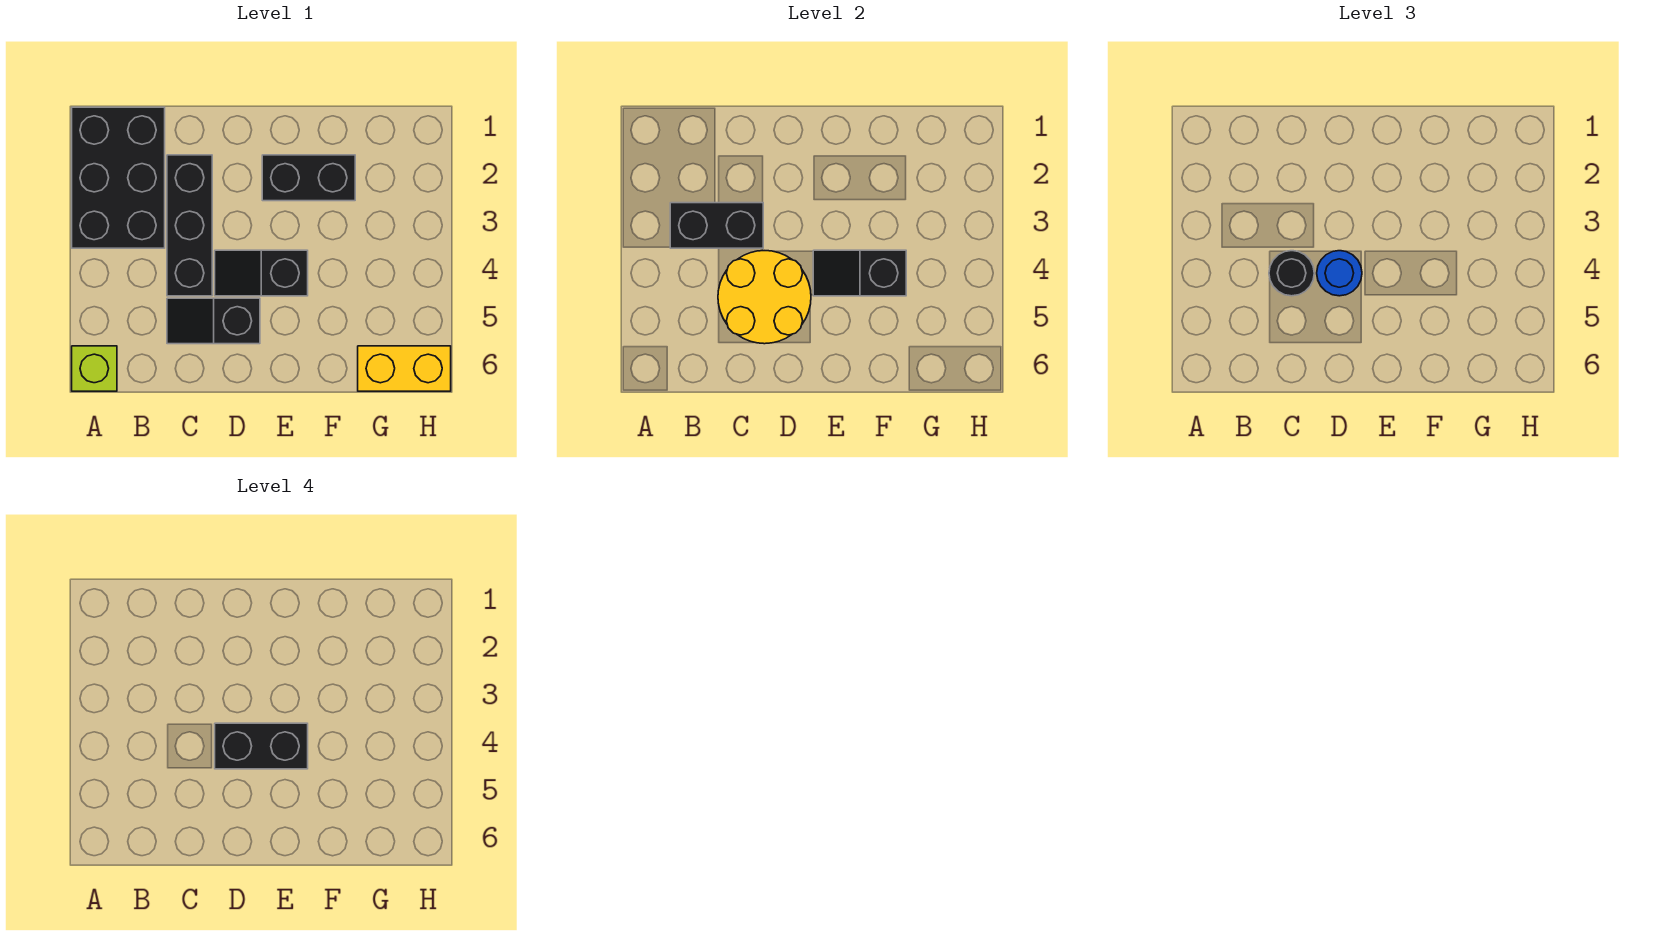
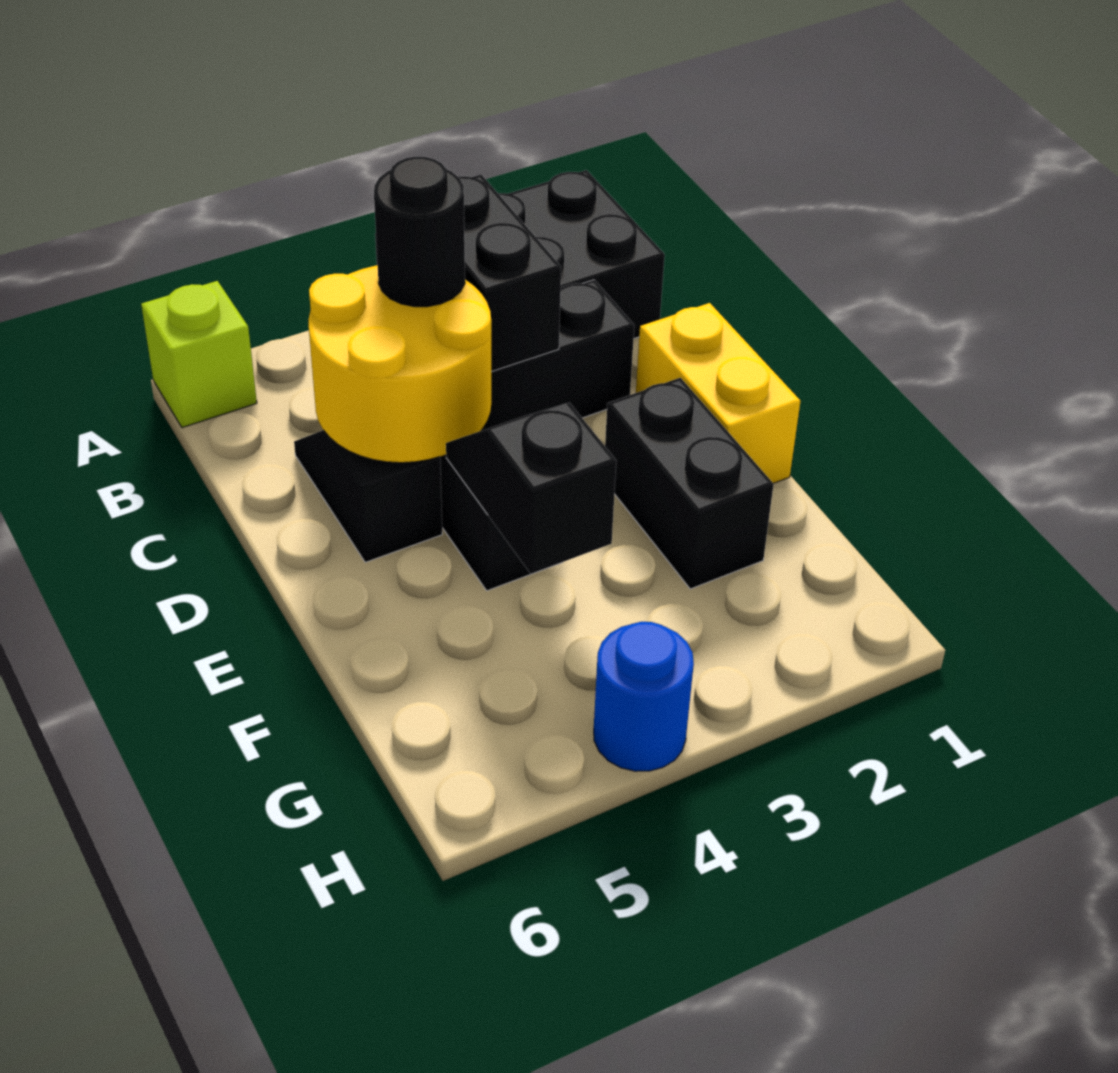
blue round brick D4 level 3 -> blue round brick H4 level 1
black brick D4:E4 level 4 -> none
yellow brick G6:H6 level 1 -> yellow brick D1:E1 level 1

